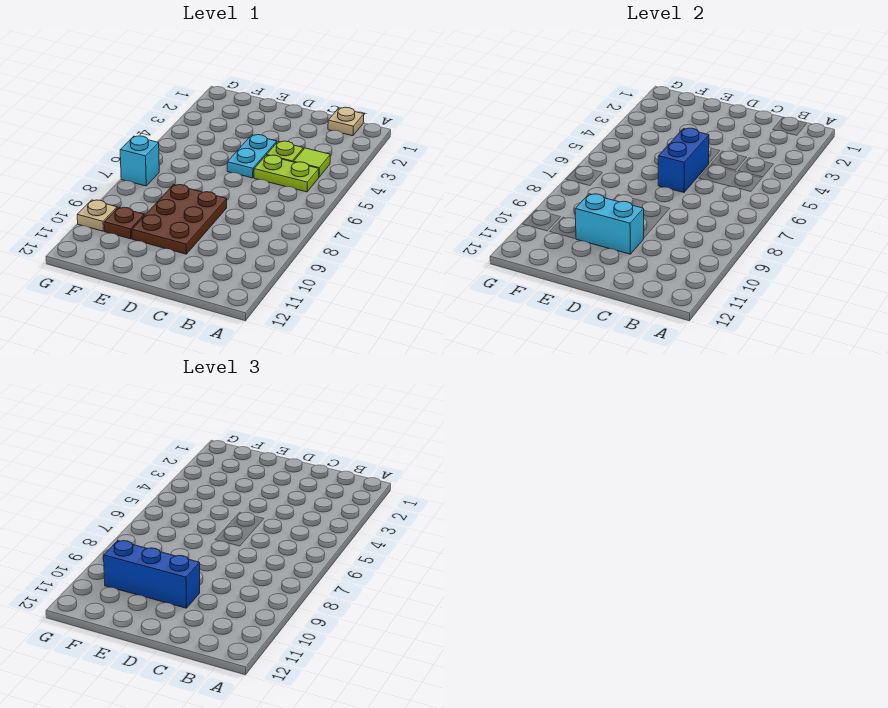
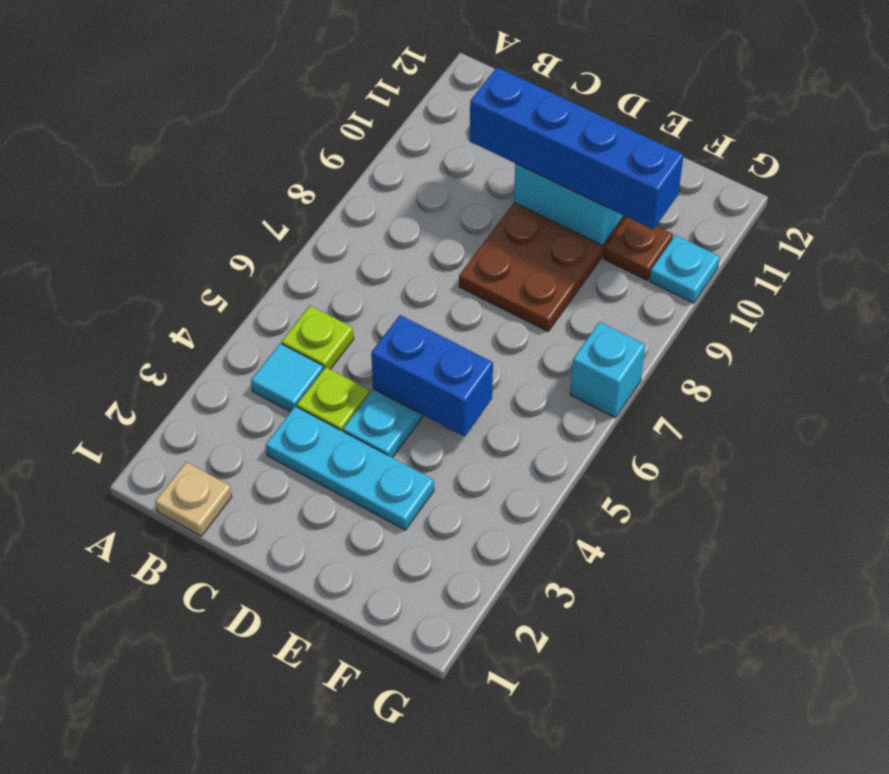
lime tile B4 level 1 -> cyan tile B4 level 1
lime plate B5:C5 level 1 -> lime plate B5 level 1
none -> cyan plate C3:E3 level 1
blue brick D5:D6 level 2 -> blue brick D5:E5 level 2
blue brick D10:F10 level 3 -> blue brick C10:F10 level 3
tan plate G10 level 1 -> cyan plate G10 level 1

